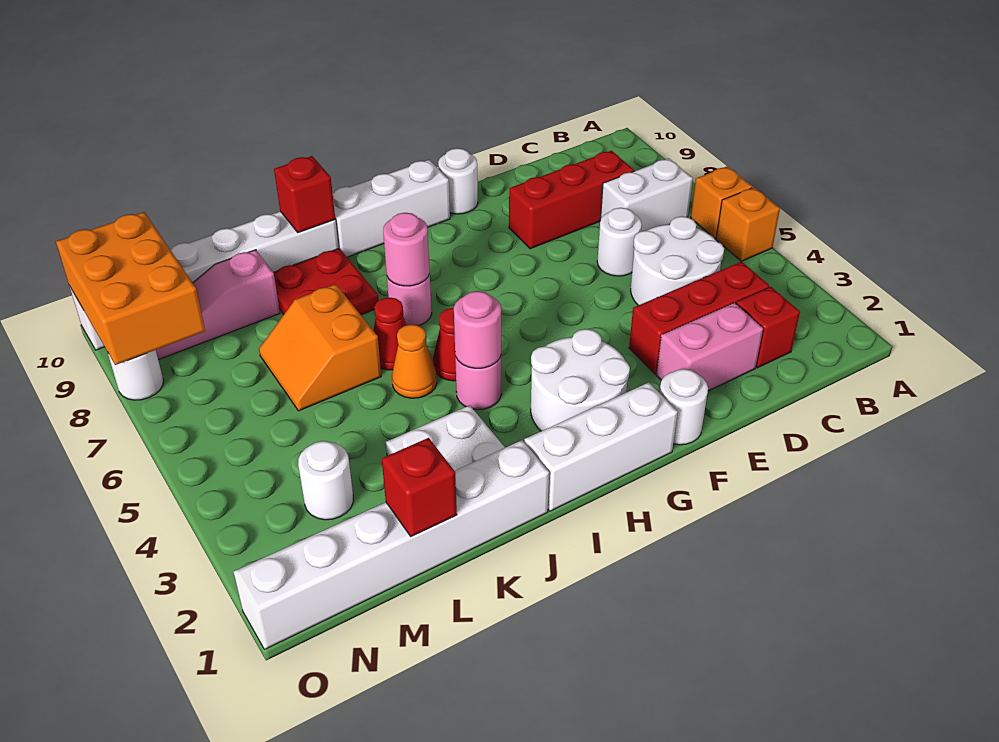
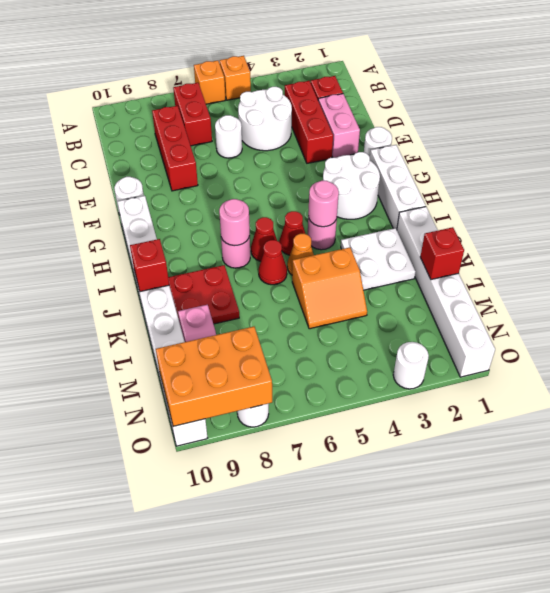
white brick B7:C7 level 1 -> red brick B7:C7 level 1
none -> red cone I6 level 1
orange slope K6:L7 level 1 top K -> orange slope K4:L5 level 1 top K
white round brick M3 level 1 -> white round brick O3 level 1

